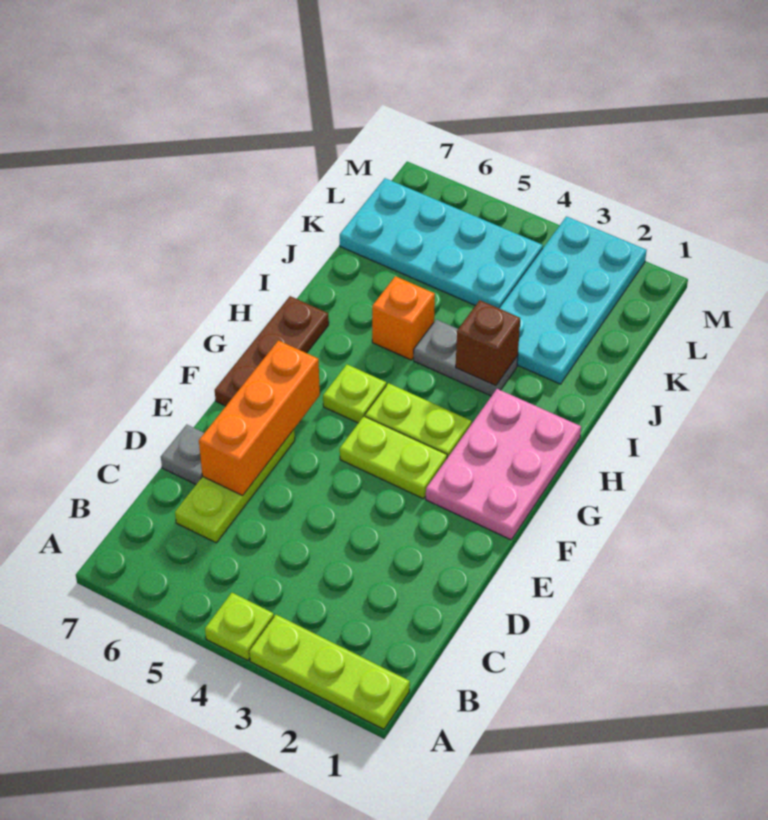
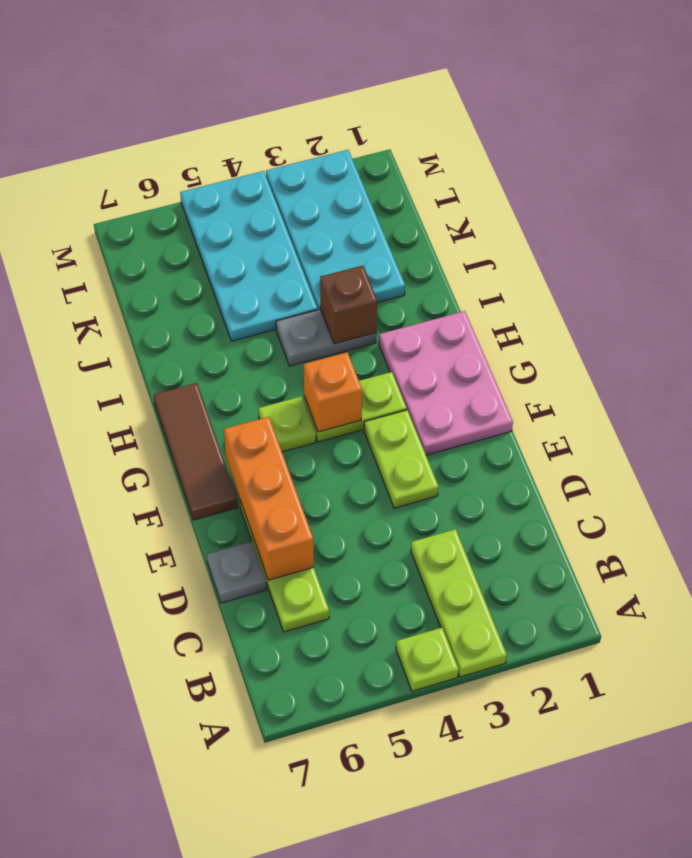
lime plate A1:A3 level 1 -> lime plate A3:C3 level 1
lime plate F3:F4 level 1 -> lime plate E3:F3 level 1
brown plate F7:H7 level 1 -> brown tile F7:H7 level 1
orange brick I5 level 1 -> orange brick G4 level 2
cyan plate K4:L7 level 1 -> cyan plate J4:M5 level 1

